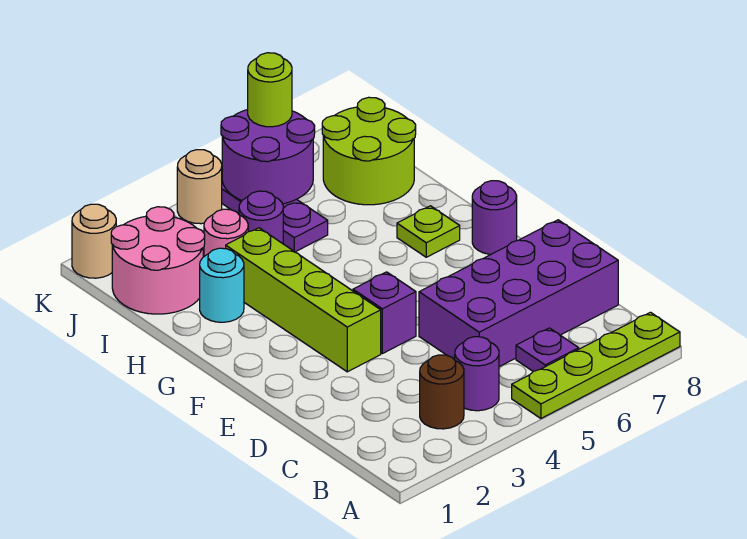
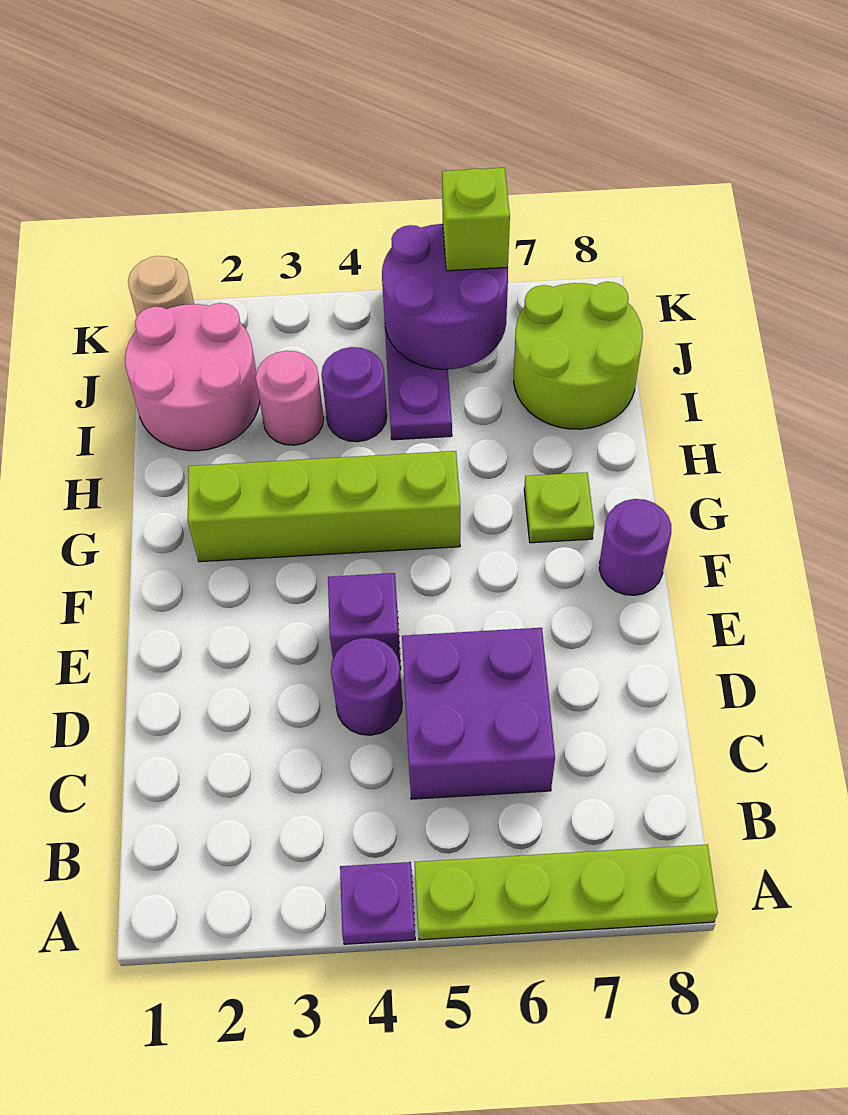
brown round brick B3 level 1 -> none
purple round brick B4 level 1 -> purple round brick D4 level 1
purple plate B6 level 1 -> purple plate A4 level 1
purple brick C5:D8 level 1 -> purple brick C5:D6 level 1
lime brick E3:H3 level 1 -> lime brick G2:G5 level 1
cyan round brick H2 level 1 -> none
tan round brick K4 level 1 -> none
lime round brick K6 level 3 -> lime brick K6 level 3

